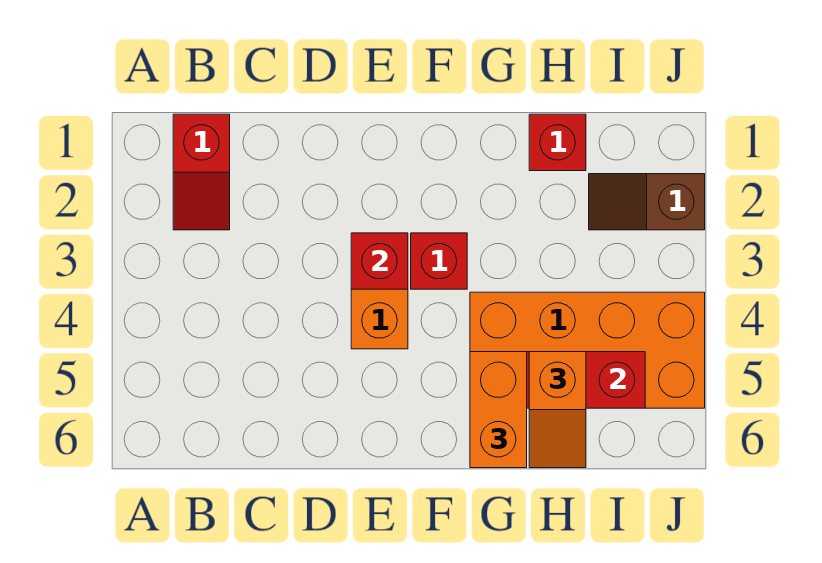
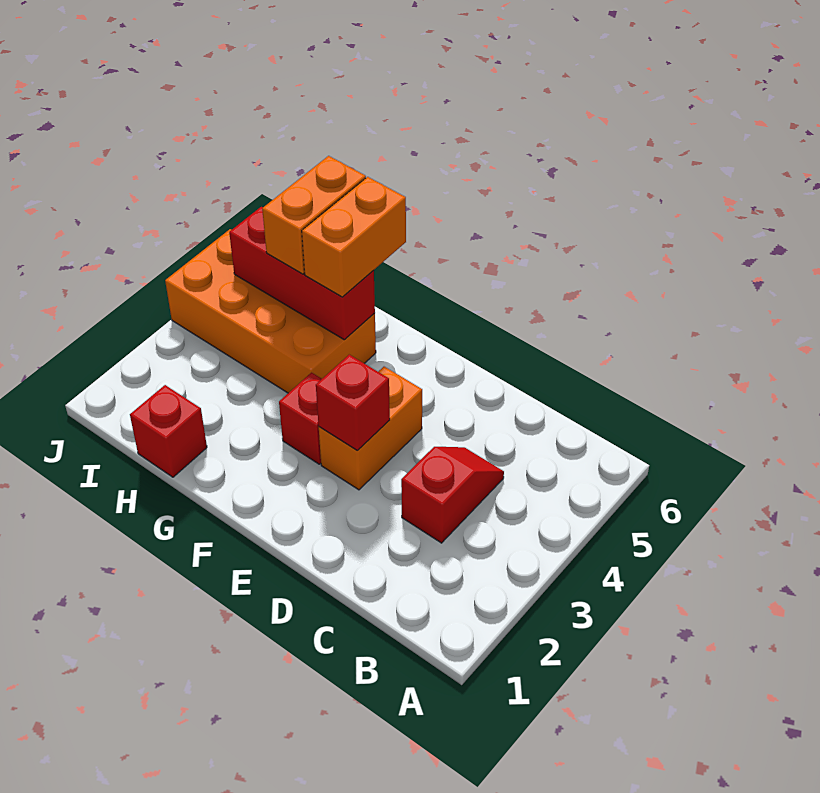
red slope B1:B2 level 1 top 1 -> red slope C3:C4 level 1 top 3
orange slope H5:H6 level 3 top 5 -> orange brick H5:H6 level 3
brown slope I2:J2 level 1 top J -> none

